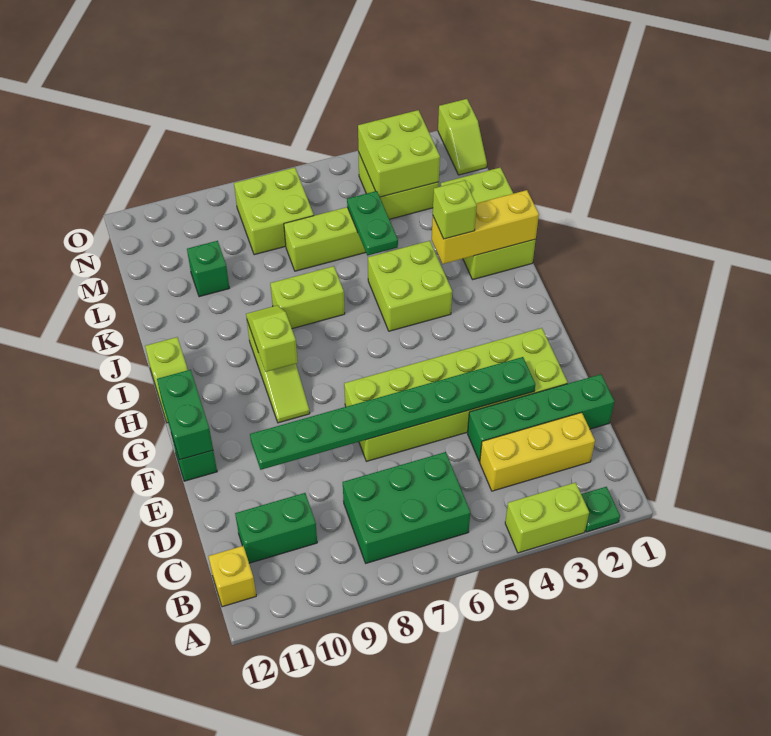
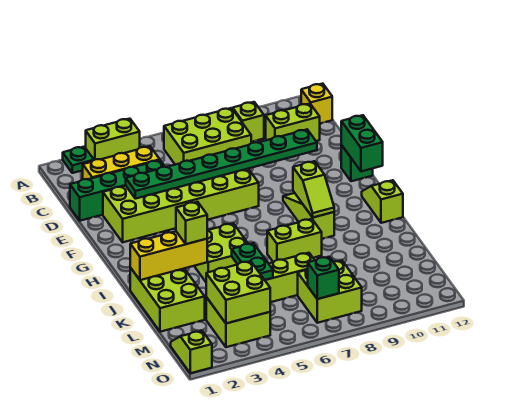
green brick B6:C8 level 1 -> lime brick B6:C8 level 1
none -> lime brick B9 level 1
green brick C10:C11 level 1 -> lime brick C10:C11 level 1
green brick L10 level 1 -> green brick N7 level 2

